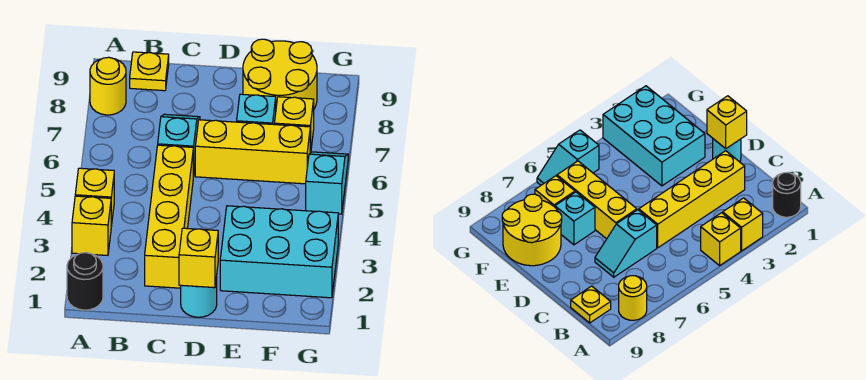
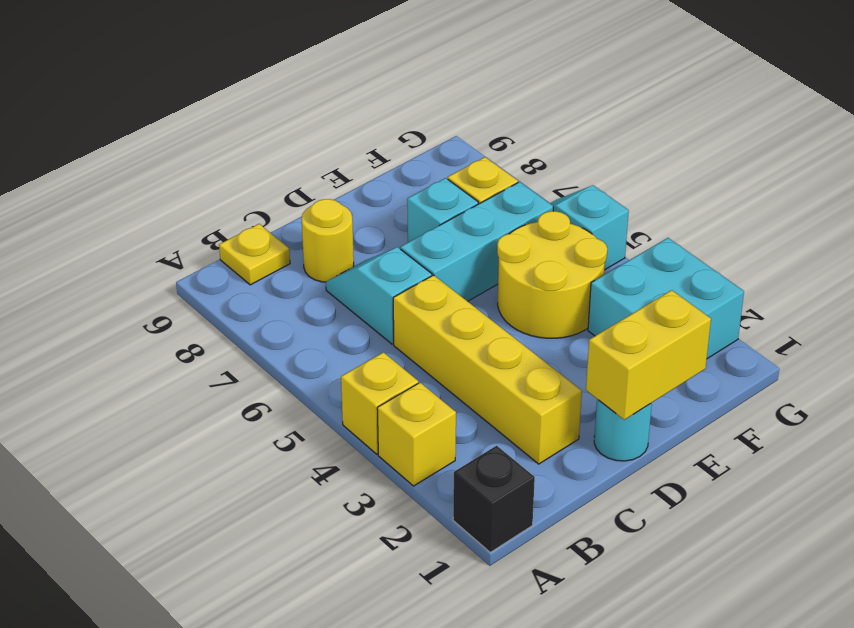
black round brick A1 level 1 -> black brick A1 level 1
yellow round brick A8 level 1 -> yellow round brick C8 level 1
yellow brick D1 level 2 -> yellow brick D1:E1 level 2
yellow brick D6:F6 level 1 -> cyan brick D6:F6 level 1
cyan brick E2:G3 level 1 -> cyan brick F2:G3 level 1
yellow round brick E8:F9 level 1 -> yellow round brick E4:F5 level 1

